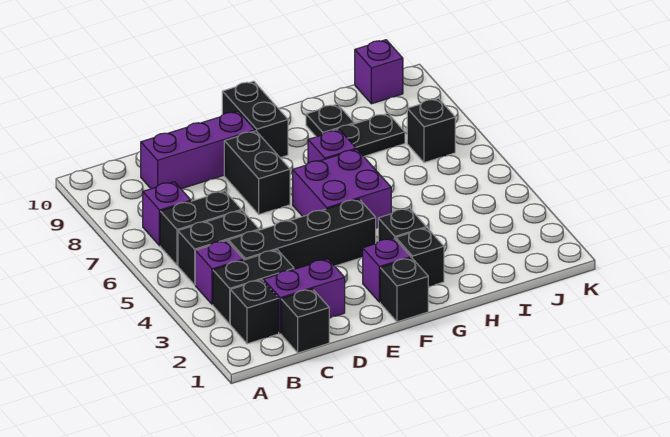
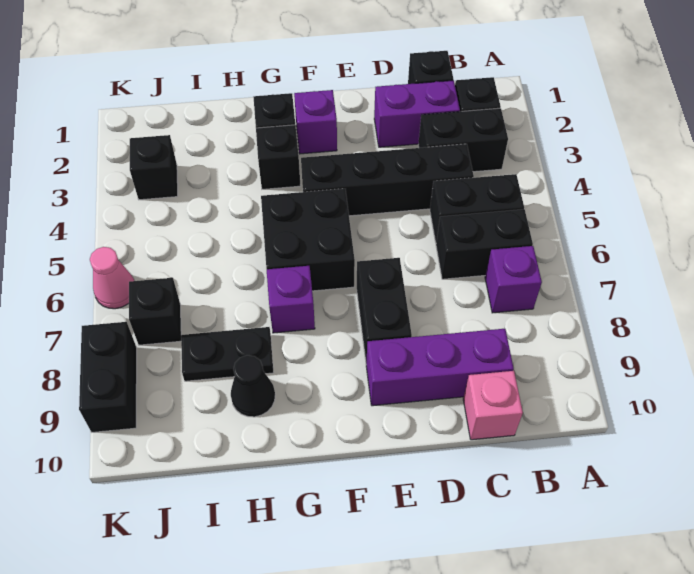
purple brick B4 level 1 -> none
none -> pink brick C10 level 1
black brick F1 level 1 -> black brick J3 level 1
purple brick F5:G6 level 1 -> black brick F5:G6 level 1
black brick F9:F10 level 1 -> black brick K8:K9 level 1
black plate H9 level 1 -> black cone H9 level 1
purple brick J10 level 1 -> none
none -> pink cone K6 level 1

